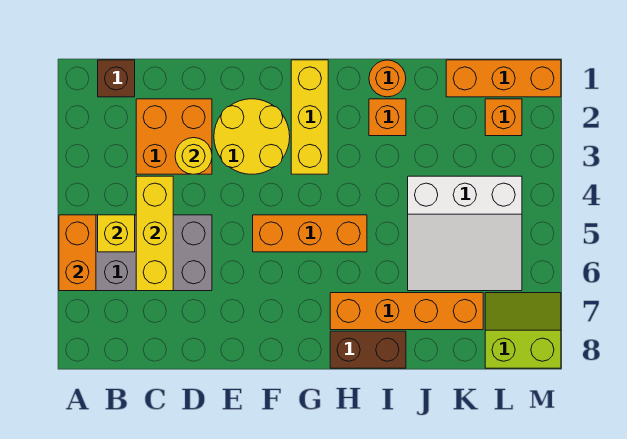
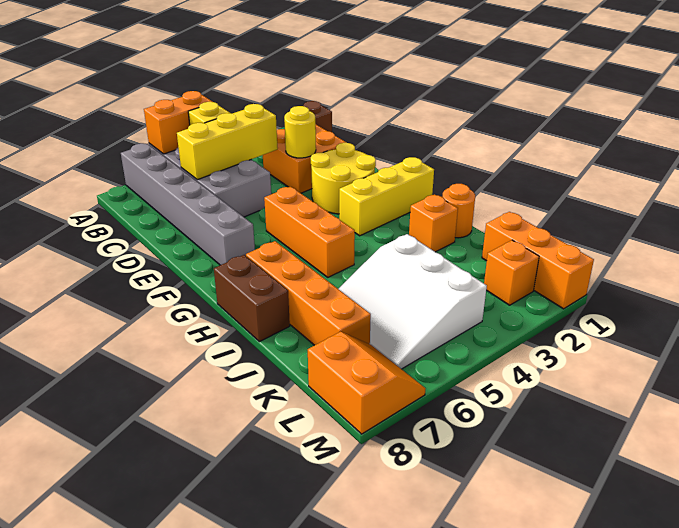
none -> grey brick A7:F7 level 1
lime slope L7:M8 level 1 top 8 -> orange slope L7:M8 level 1 top 8

